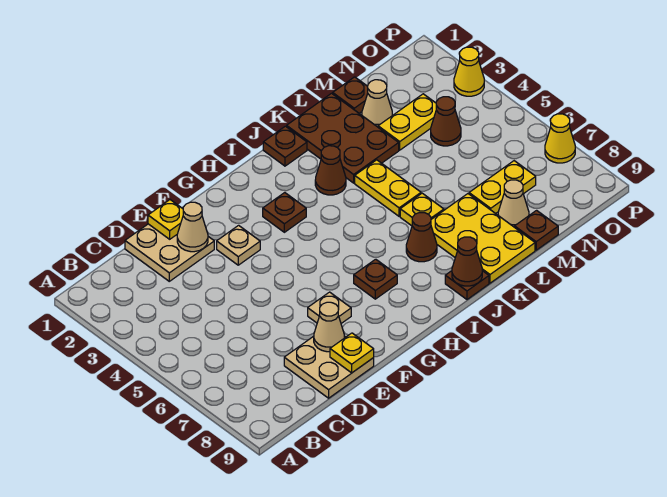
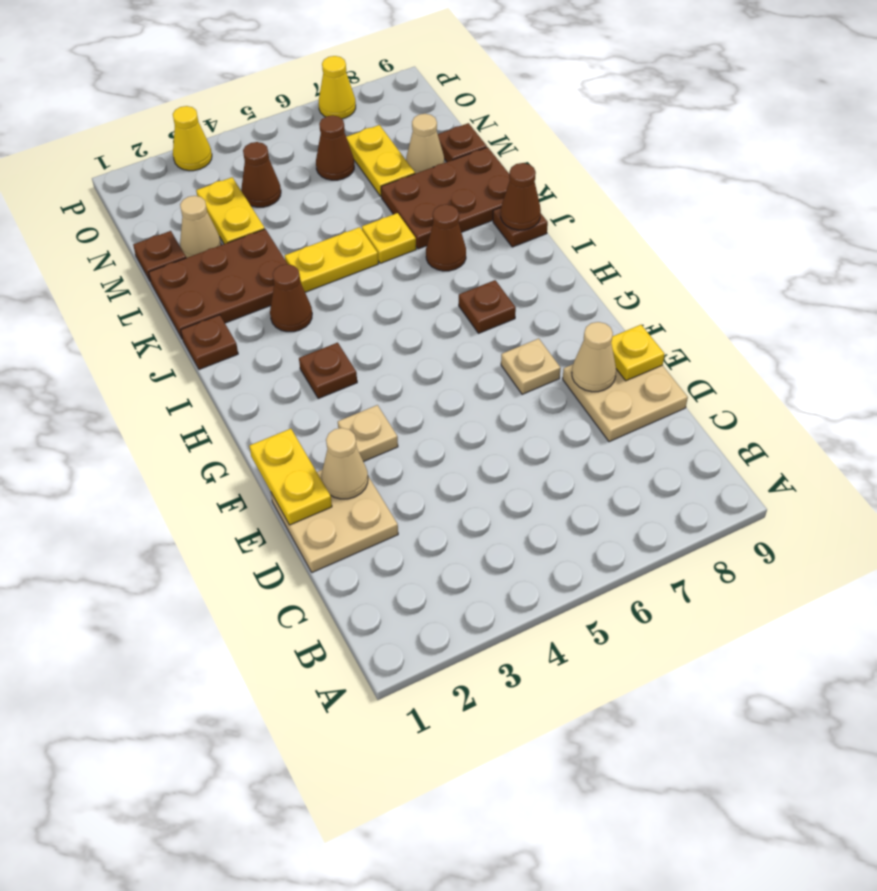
yellow plate E1 level 2 -> yellow plate E1:F1 level 2
yellow plate K7:L9 level 1 -> brown plate K7:L9 level 1
none -> brown cone N6 level 1

